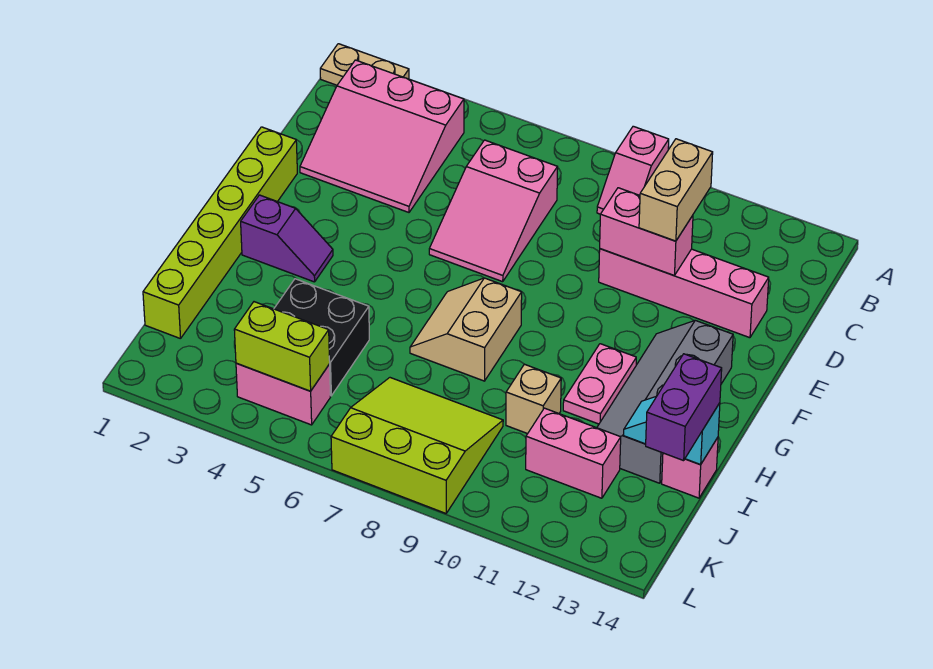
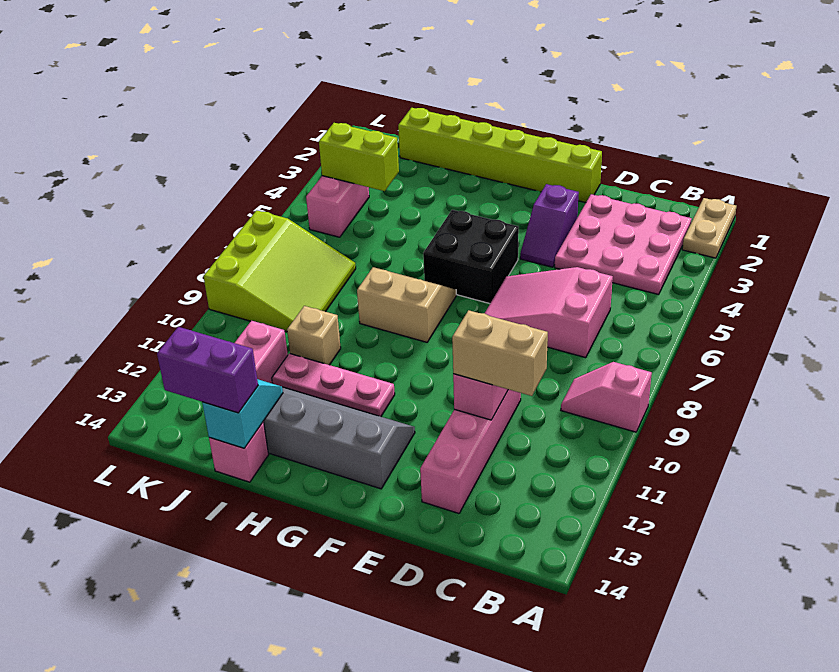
pink slope B2:D4 level 1 top B -> pink plate B2:D4 level 1
purple slope G2:G3 level 1 top 2 -> purple slope E3:E4 level 1 top 3
pink plate G11:H11 level 1 -> pink plate G11:I11 level 1
black brick I4:J5 level 1 -> black brick F5:G6 level 1
lime brick K4:K5 level 2 -> lime brick J4:K4 level 2

